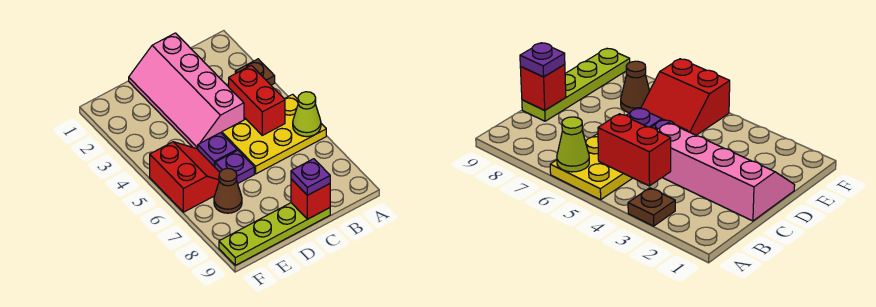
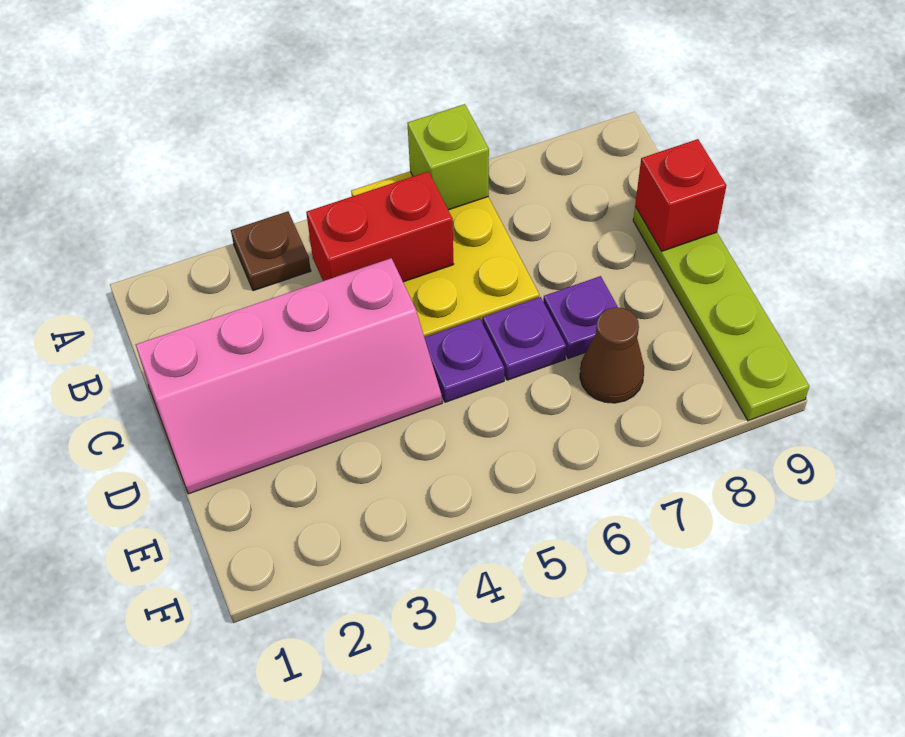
lime cone A6 level 2 -> lime brick A6 level 2
purple plate C9 level 3 -> purple plate D7 level 1
red slope E5:F6 level 1 top F -> none

